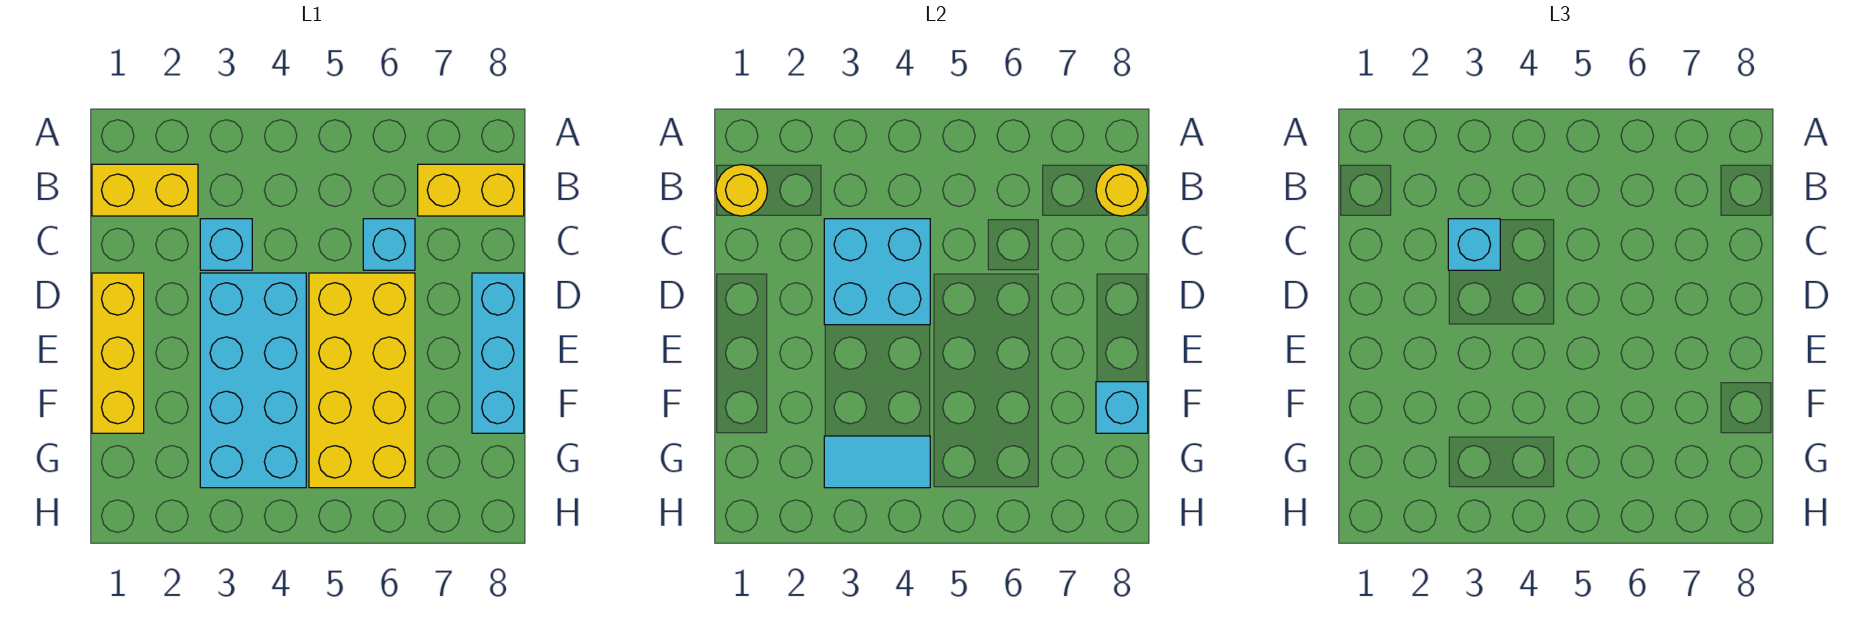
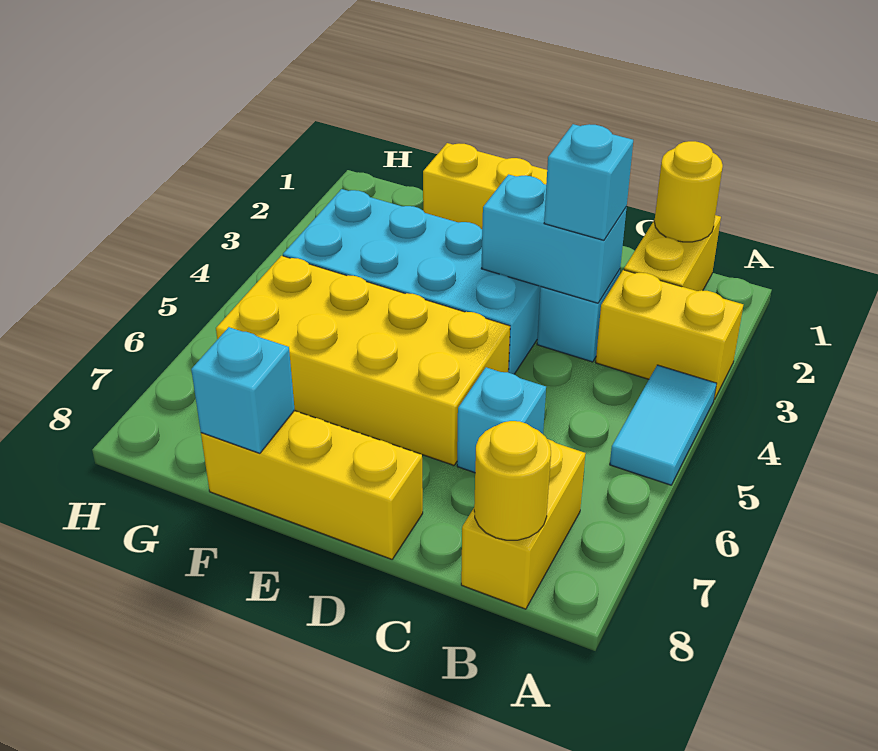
none -> yellow brick A3:B3 level 1
cyan brick C3:D4 level 2 -> cyan brick C3:D3 level 2
cyan brick D8:F8 level 1 -> yellow brick D8:F8 level 1
cyan tile G3:G4 level 2 -> cyan tile A4:A5 level 1

